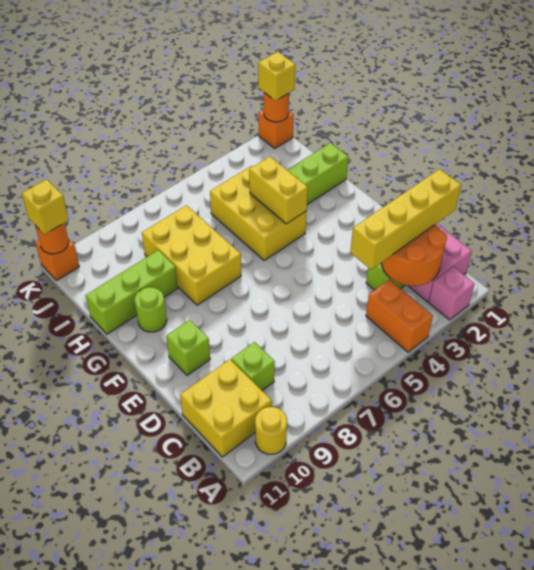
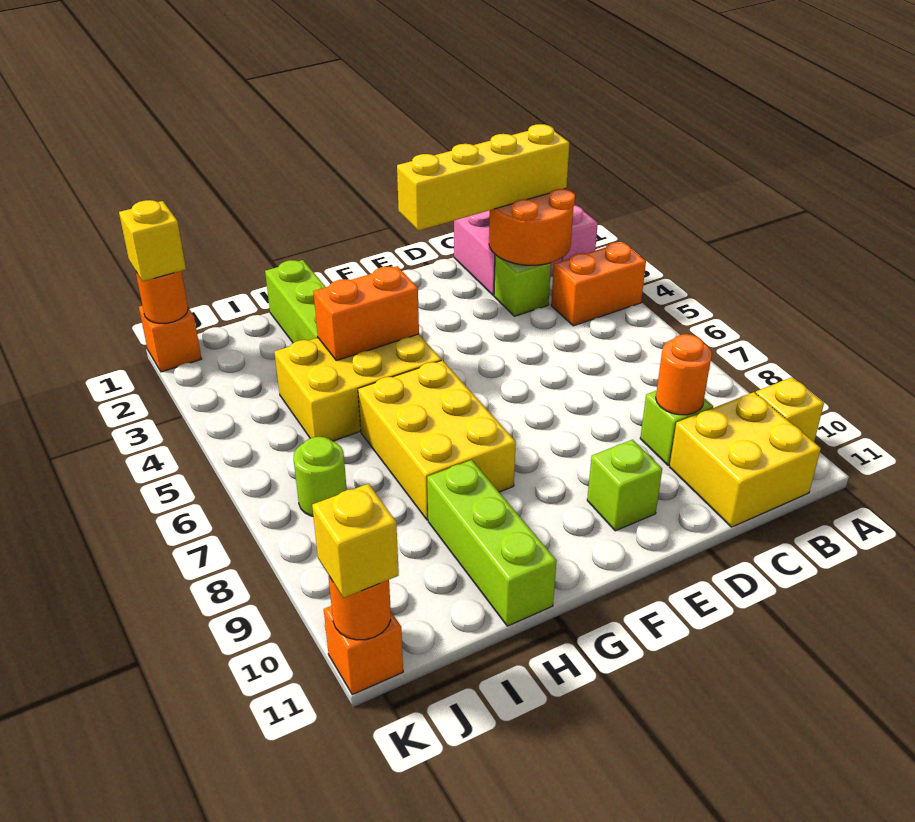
yellow round brick A10 level 1 -> yellow brick A10 level 1
yellow brick C1:C4 level 3 -> yellow brick B2:E2 level 3
none -> orange round brick C9 level 2
yellow brick G4:H4 level 2 -> orange brick G4:H4 level 2
yellow brick G7:I8 level 1 -> yellow brick G6:H8 level 1
lime round brick G10 level 1 -> lime round brick J7 level 1

